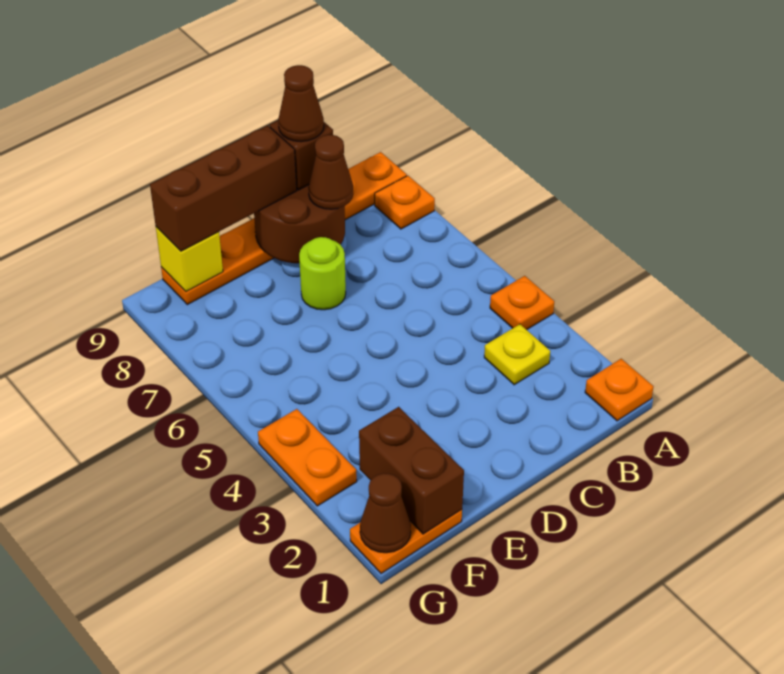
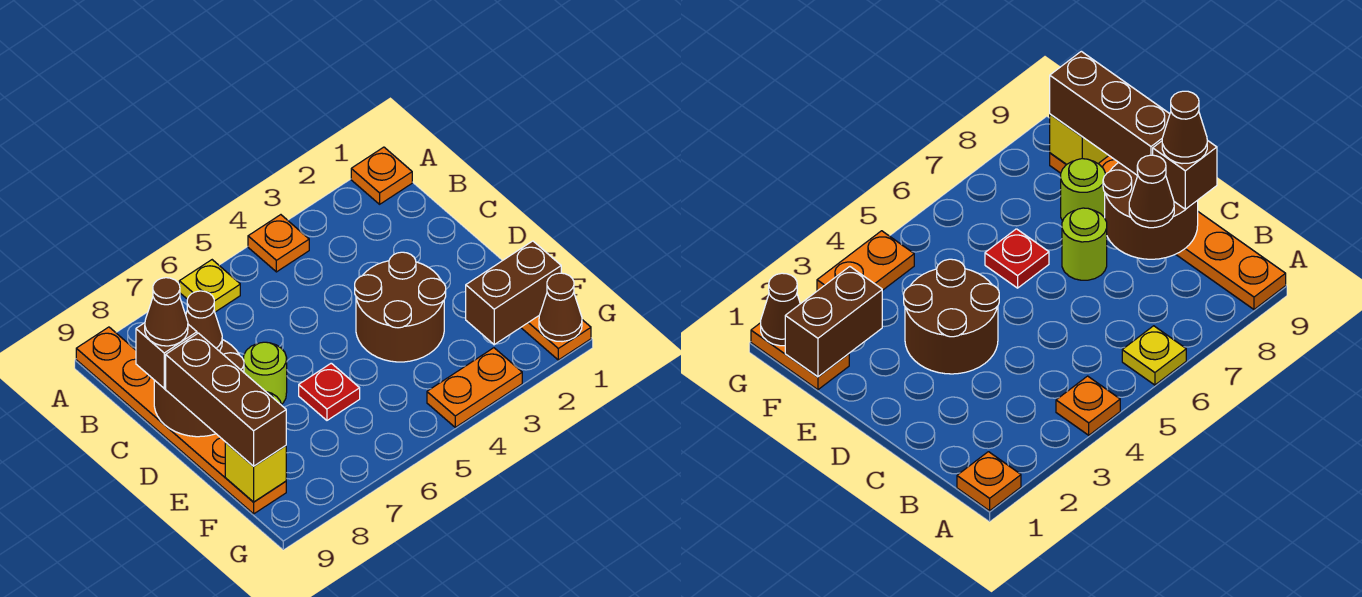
orange plate A8 level 1 -> none
yellow plate B3 level 1 -> yellow plate A6 level 1
none -> brown round brick D3:E4 level 1
none -> red plate E6 level 1
none -> lime round brick E8 level 1

